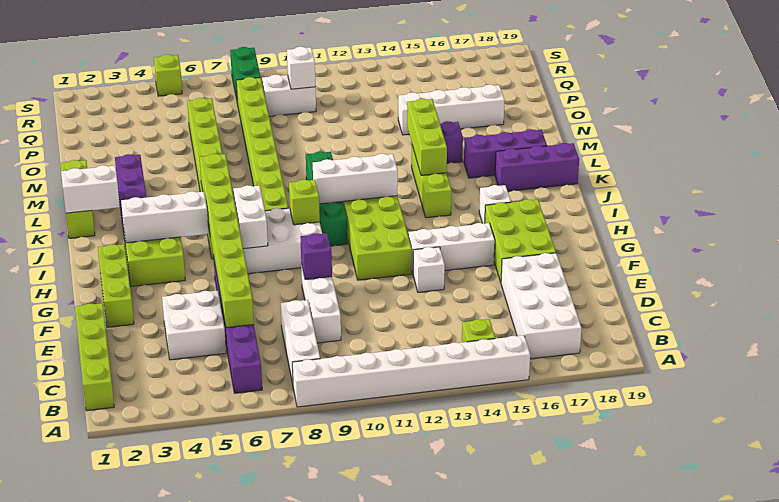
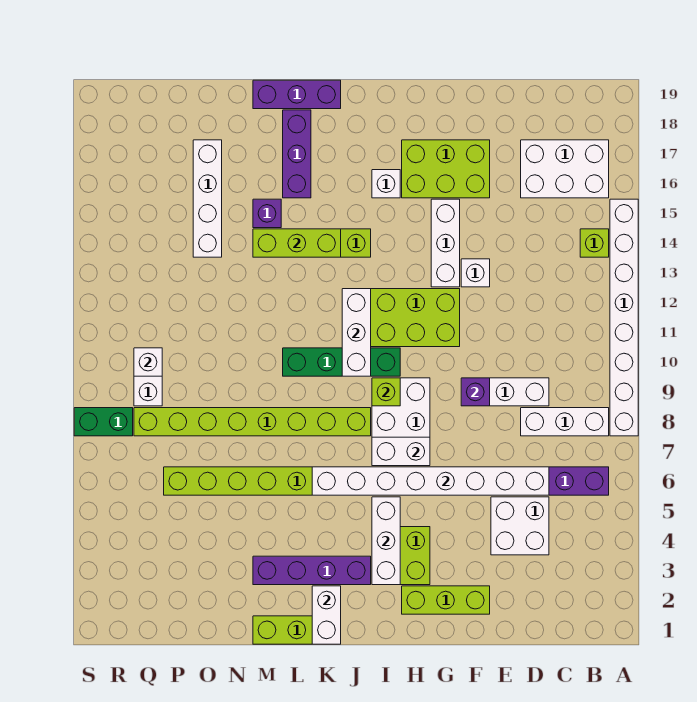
lime brick B1:E1 level 1 -> none
white brick B16:E17 level 1 -> white brick B16:D17 level 1
lime brick D6:K6 level 2 -> white brick D6:K6 level 2
purple brick K17:K19 level 1 -> purple brick K19:M19 level 1
lime brick S5 level 1 -> none

